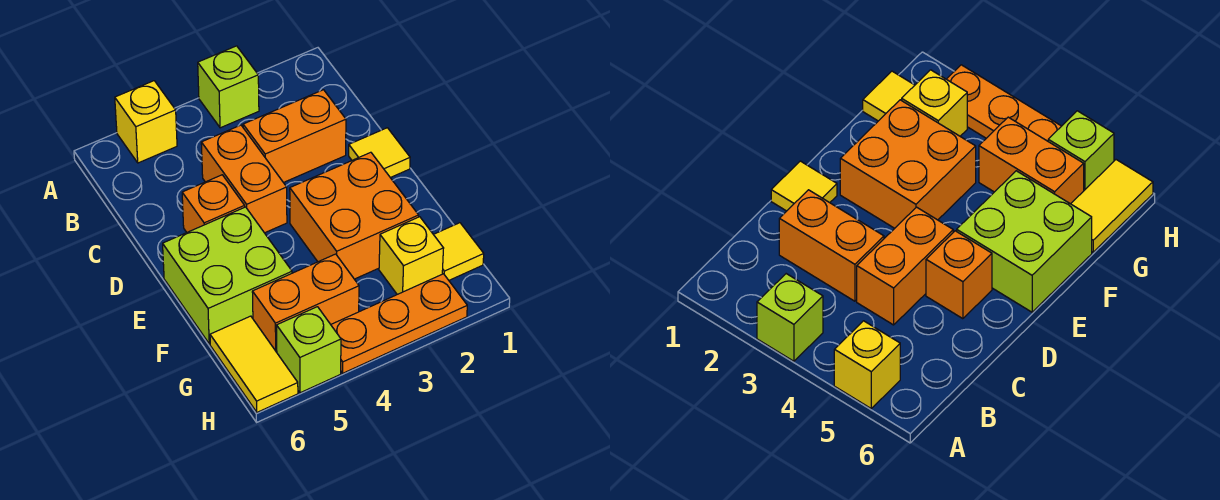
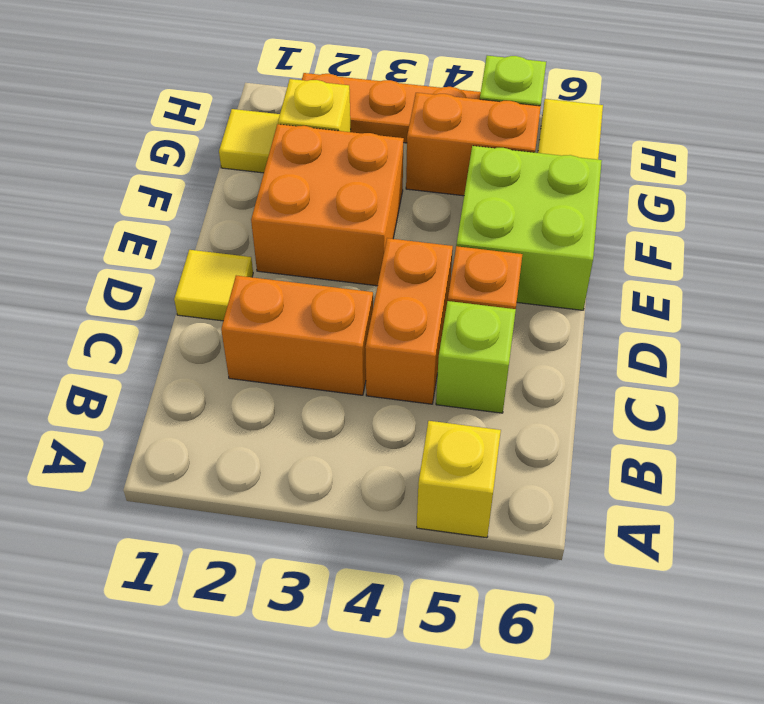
lime brick A3 level 1 -> lime brick C5 level 1

